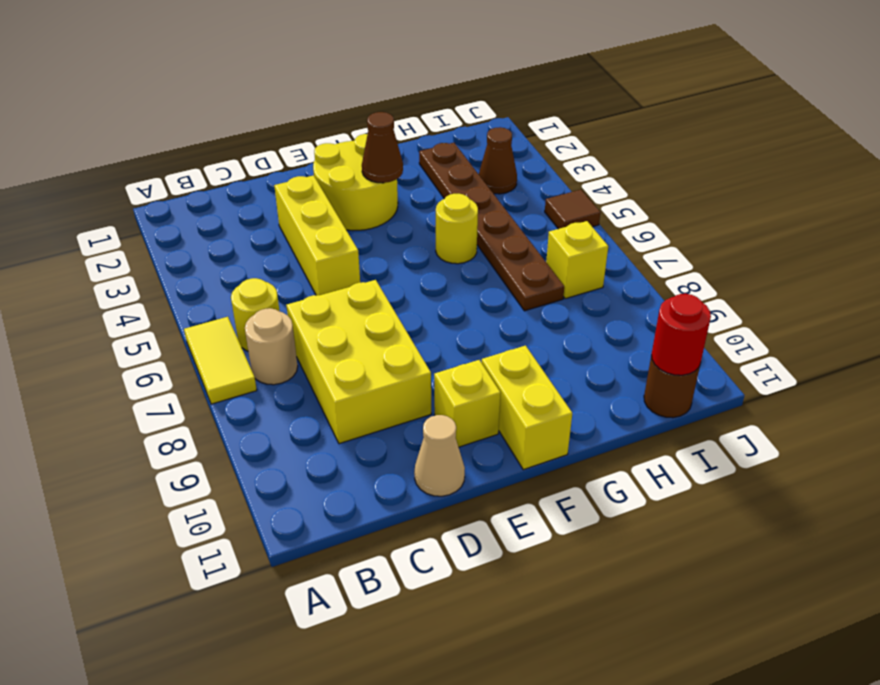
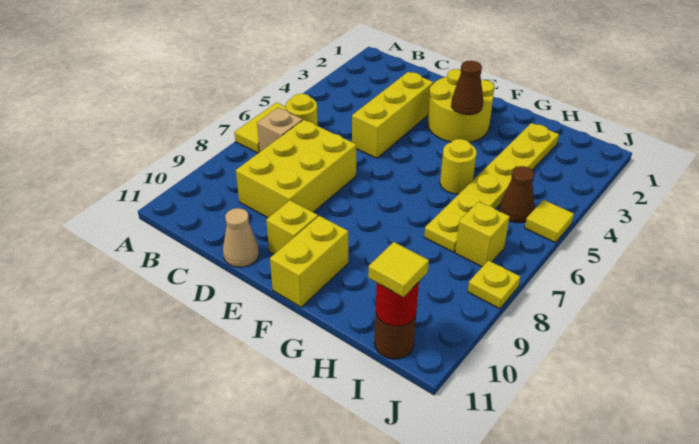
tan round brick B7 level 1 -> tan brick B7 level 1
brown plate H2:H7 level 1 -> yellow plate H2:H7 level 1
brown cone I3 level 1 -> brown cone I5 level 1
none -> yellow tile I11 level 3
brown tile J5 level 1 -> yellow tile J5 level 1
none -> yellow plate J8 level 1

